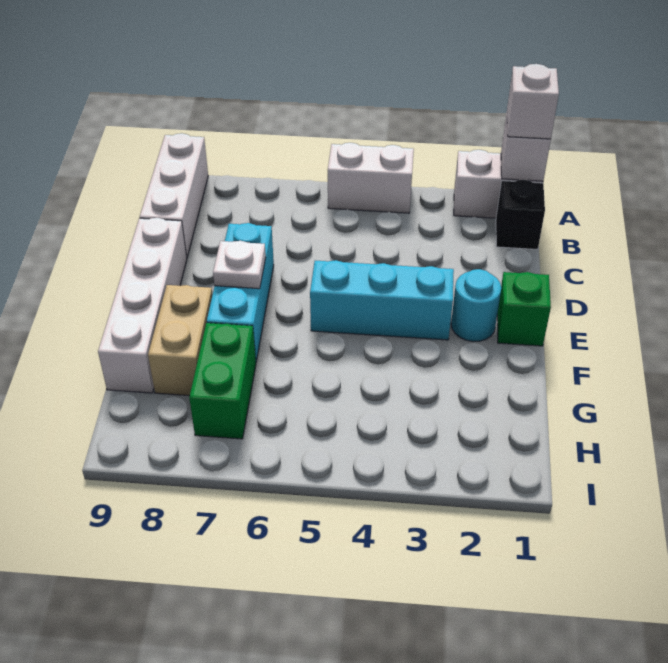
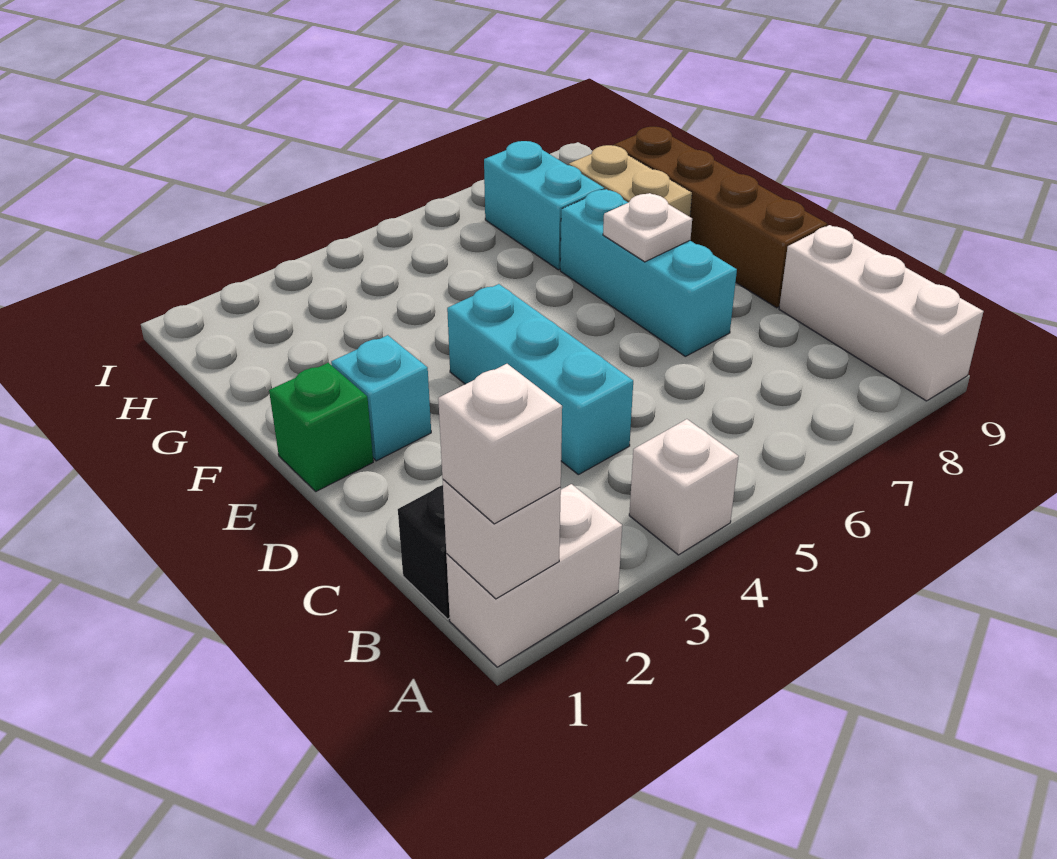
white brick A4:A5 level 1 -> white brick A4 level 1
white brick D9:G9 level 1 -> brown brick D9:G9 level 1
cyan round brick E2 level 1 -> cyan brick E2 level 1
cyan brick E3:E5 level 1 -> cyan brick C4:E4 level 1
green brick G7:H7 level 1 -> cyan brick G7:H7 level 1

